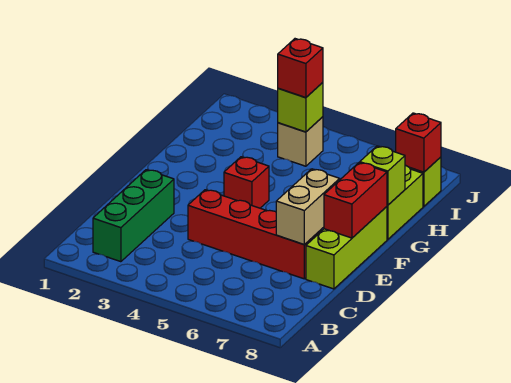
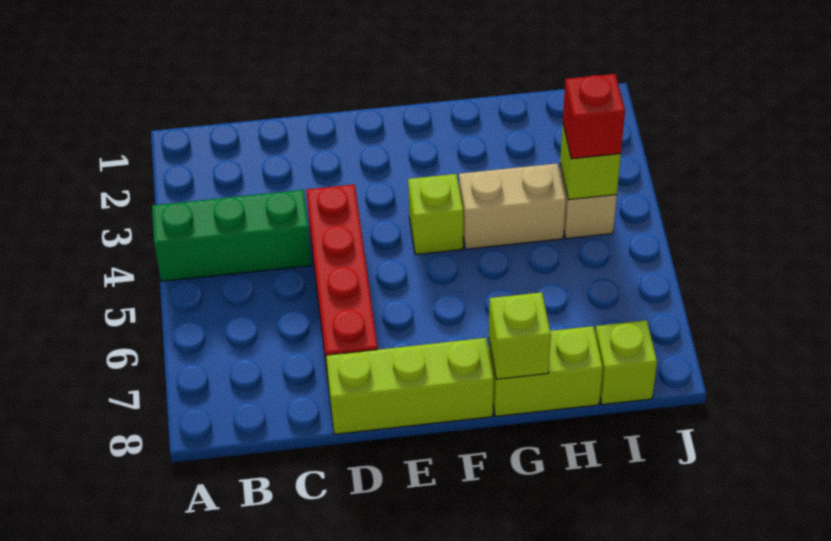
green brick B2:D2 level 1 -> green brick A4:C4 level 1
tan brick D7:E7 level 2 -> tan brick G4:H4 level 1
red brick E8:F8 level 2 -> none
red brick F4 level 1 -> lime brick F4 level 1
red brick I8 level 2 -> none

